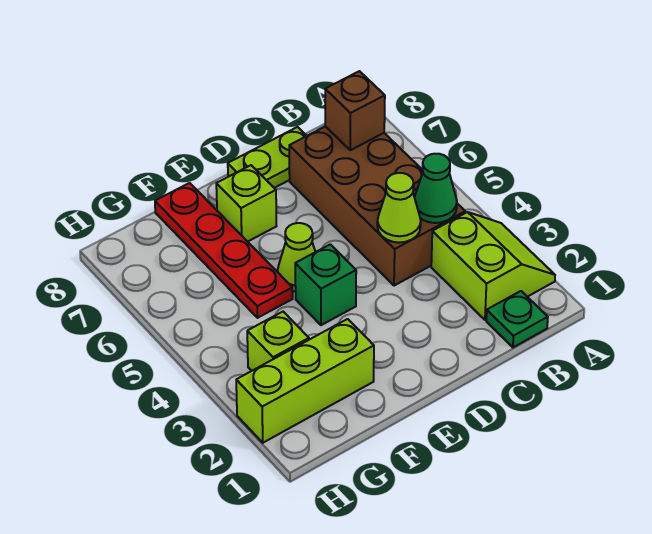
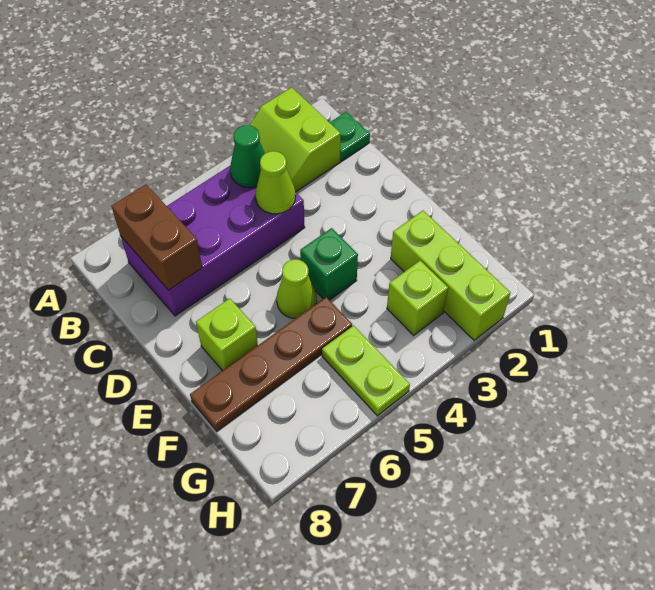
lime slope A2:B3 level 1 top B -> lime slope A2:B3 level 1 top 2
brown brick B4:C7 level 1 -> purple brick B4:C7 level 1
brown brick B7 level 2 -> brown brick B7:C7 level 2
lime plate C8:D8 level 1 -> lime plate G5:H5 level 1
red plate F5:F8 level 1 -> brown plate F5:F8 level 1

